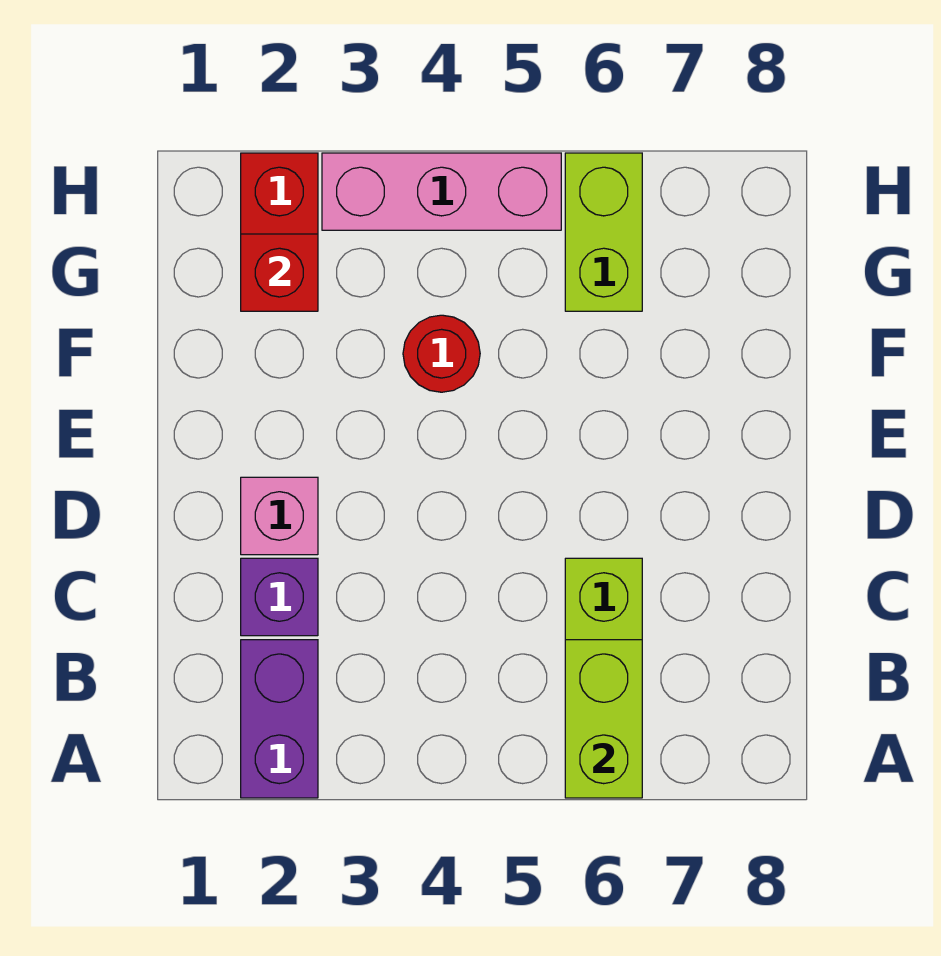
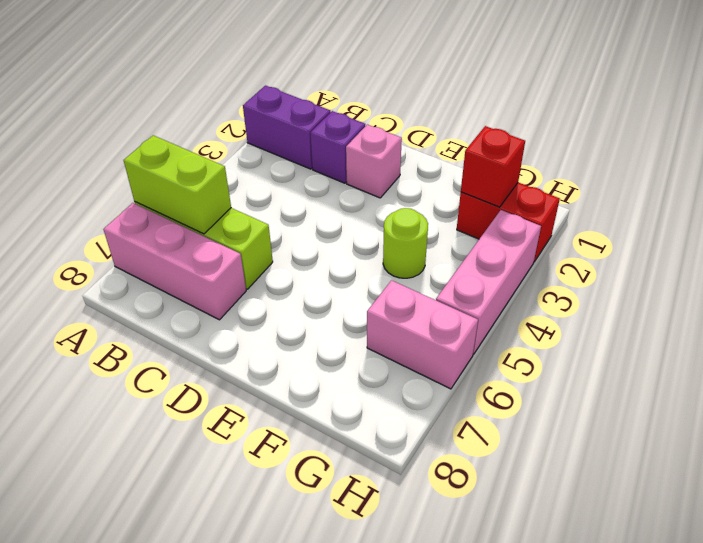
none -> pink brick A7:C7 level 1
red round brick F4 level 1 -> lime round brick F4 level 1
lime brick G6:H6 level 1 -> pink brick G6:H6 level 1

